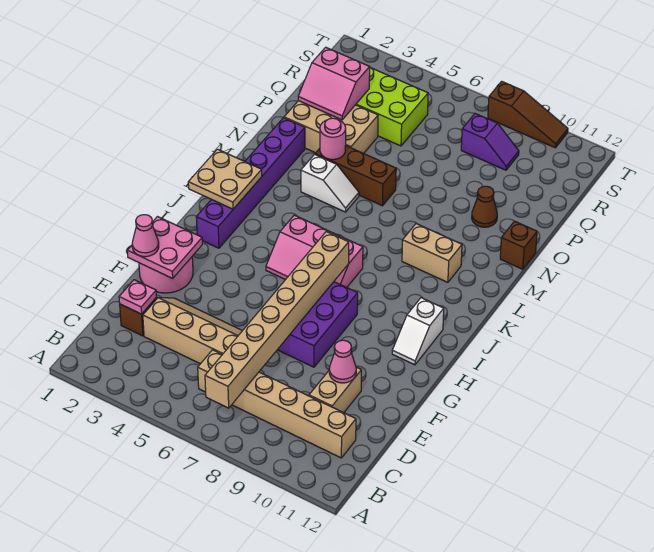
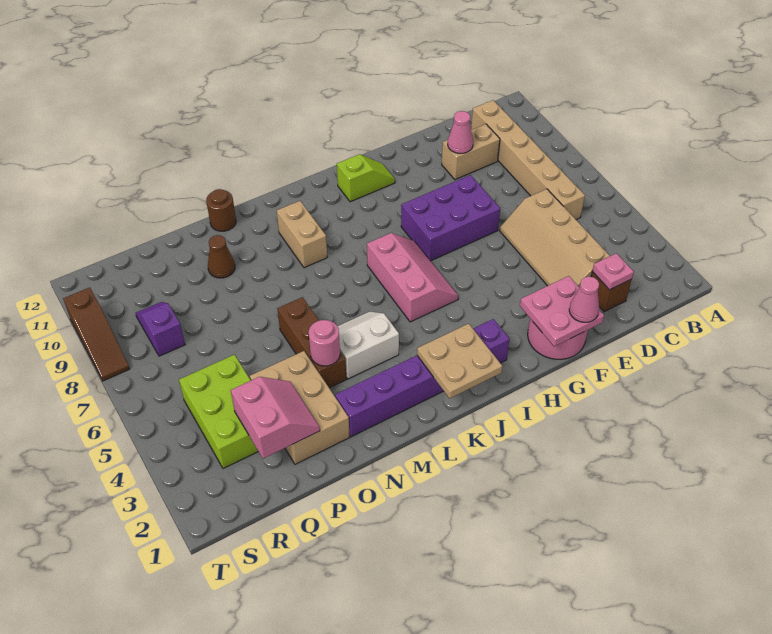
tan brick B7:I7 level 2 -> none
white slope H11:I11 level 1 top I -> lime slope H11:I11 level 1 top I
white slope M4:M5 level 1 top 4 -> white slope L4:M5 level 1 top 4
brown brick N12 level 1 -> brown round brick N12 level 1
brown slope T8:T10 level 1 top 8 -> brown slope T8:T10 level 1 top 10

